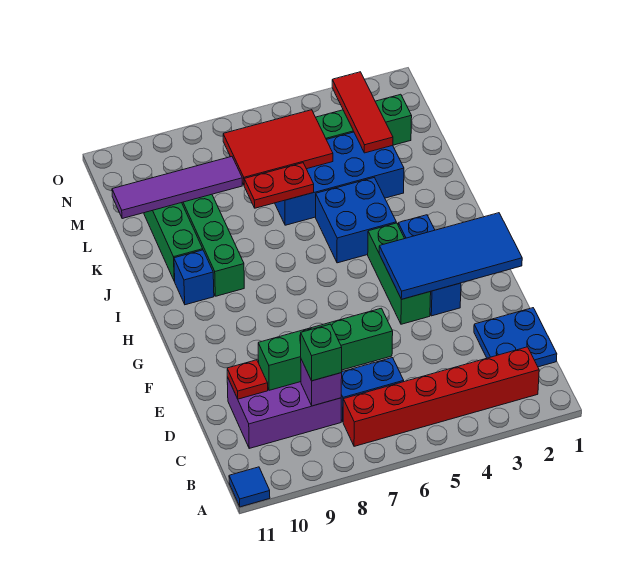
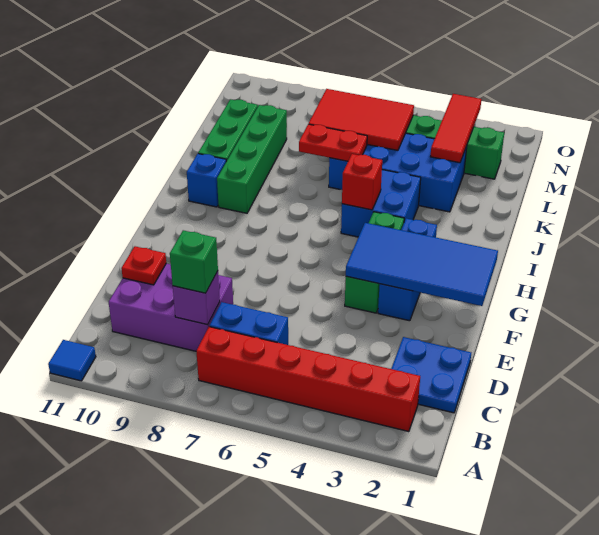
green brick D6:D9 level 2 -> none
none -> red brick I5 level 2
purple tile L8:L11 level 2 -> none

